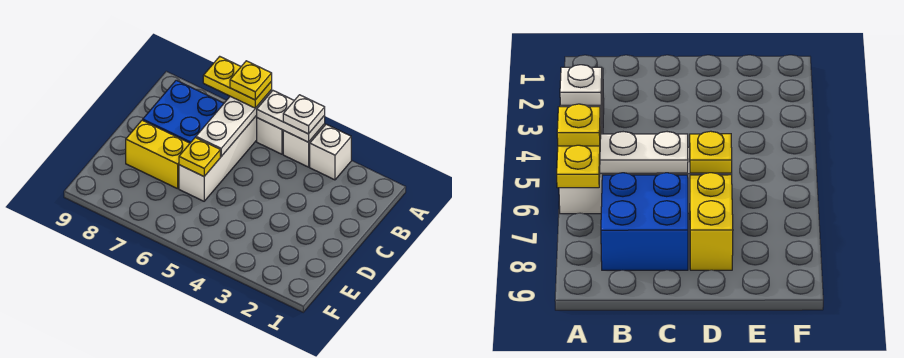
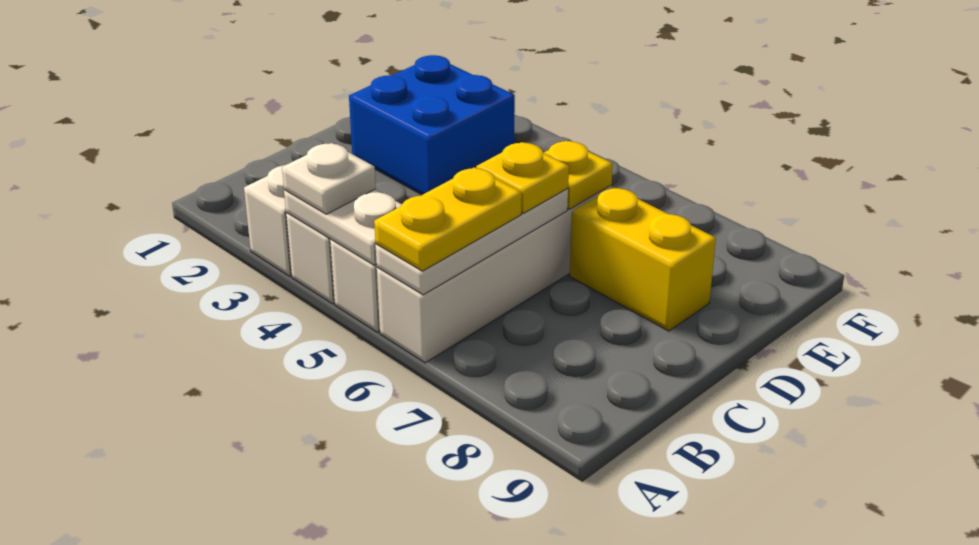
yellow plate A6:A7 level 3 -> yellow plate A6:B6 level 3
yellow plate A6 level 4 -> yellow plate C6 level 3
blue brick B7:C8 level 1 -> blue brick D2:E3 level 1

